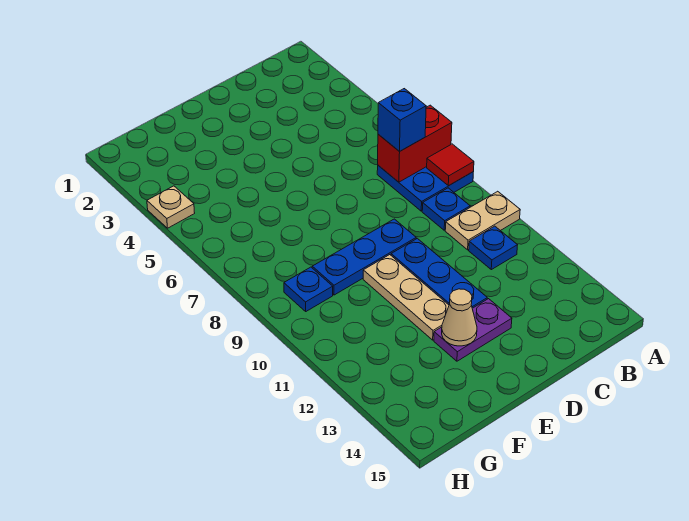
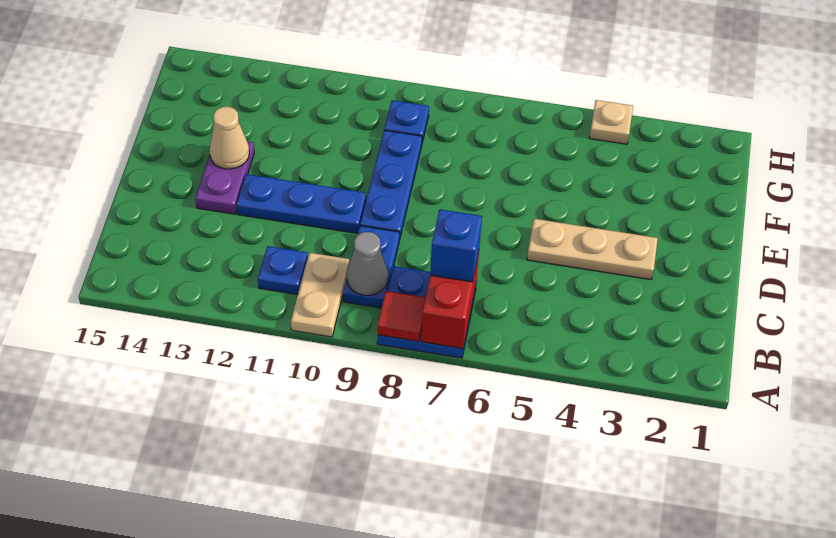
blue plate B9 level 1 -> blue plate B9:C9 level 1
none -> grey cone B9 level 2
tan plate E10:E12 level 1 -> tan plate D3:D5 level 1

